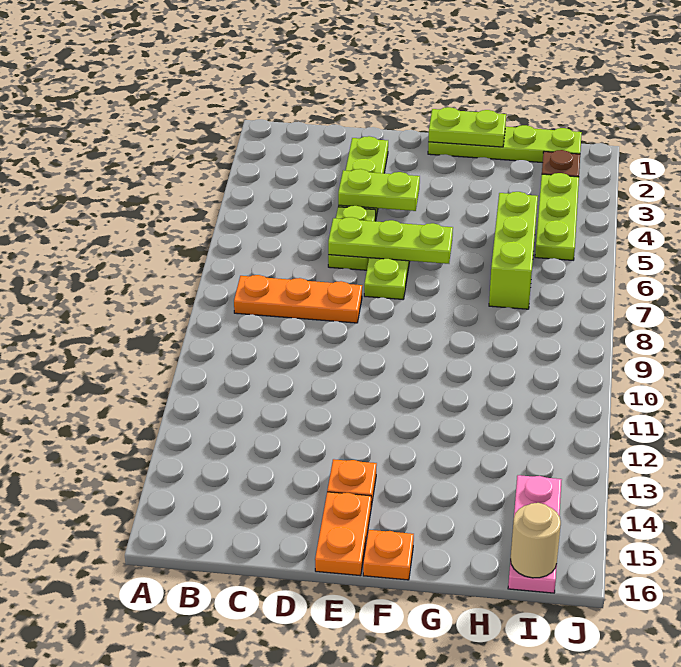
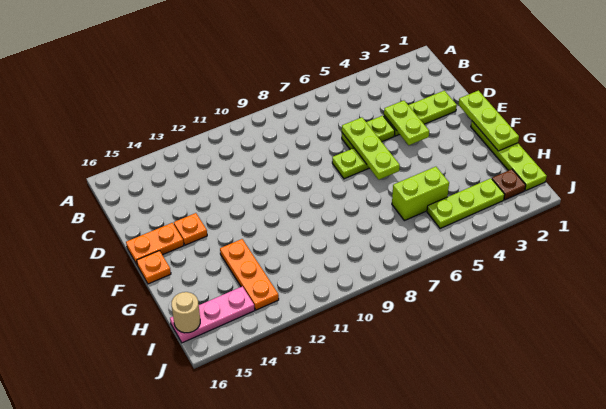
orange plate B8:D8 level 1 -> orange plate G13:I13 level 1
lime plate F1:G1 level 2 -> lime plate E1:G1 level 2
lime brick H5:H7 level 1 -> lime brick H5:H6 level 1

